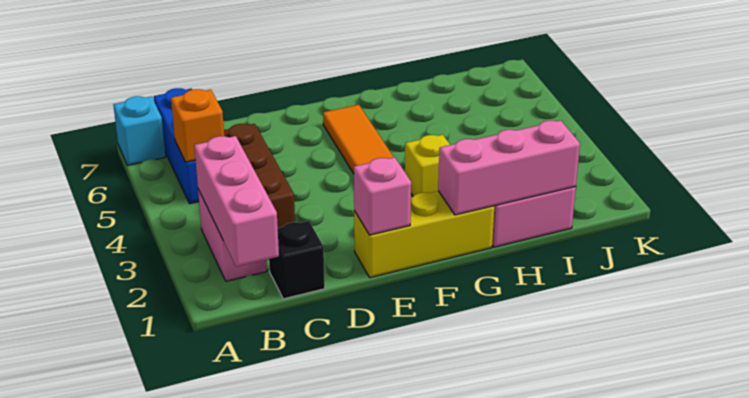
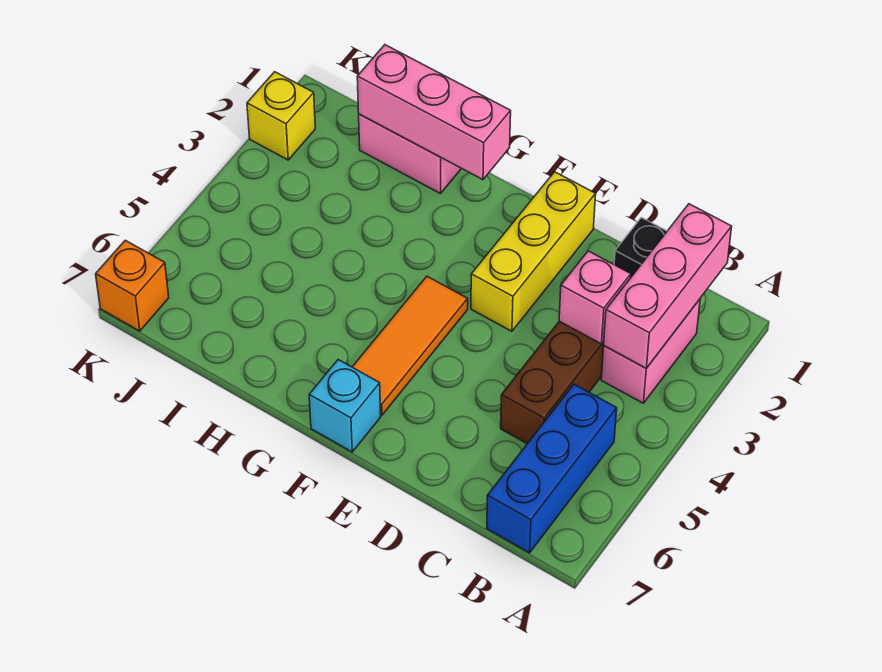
cyan brick A7 level 1 -> cyan brick F7 level 1
orange brick B5 level 2 -> orange brick K7 level 1
yellow brick E1:G1 level 1 -> yellow brick E1:E3 level 1
pink brick E1 level 2 -> pink brick C3 level 2
yellow brick G3 level 1 -> yellow brick K2 level 1

